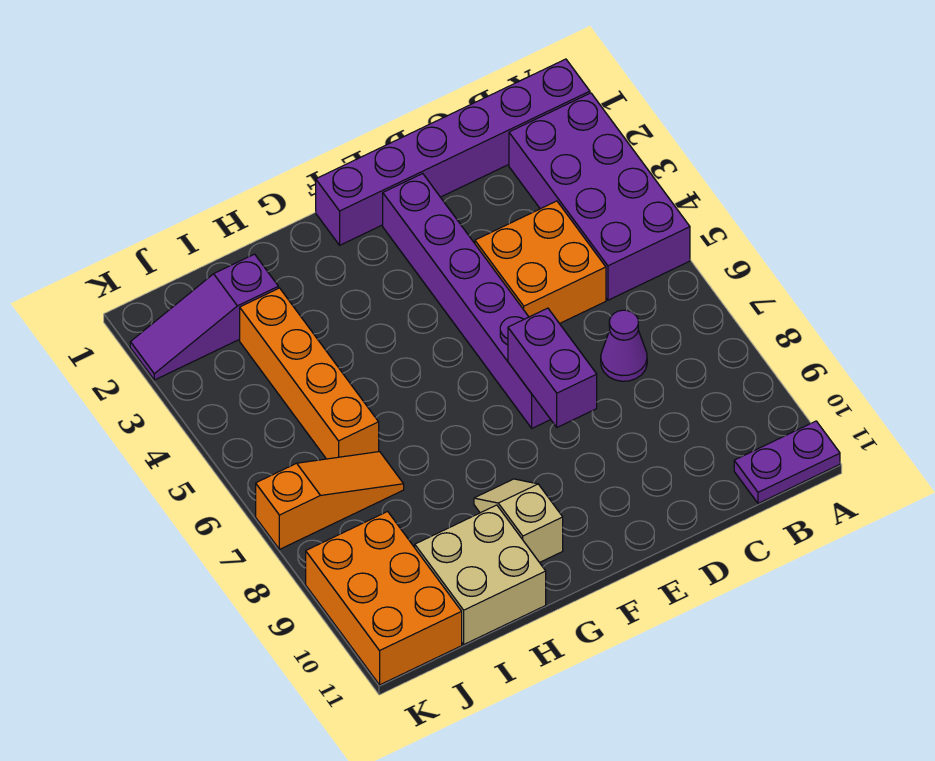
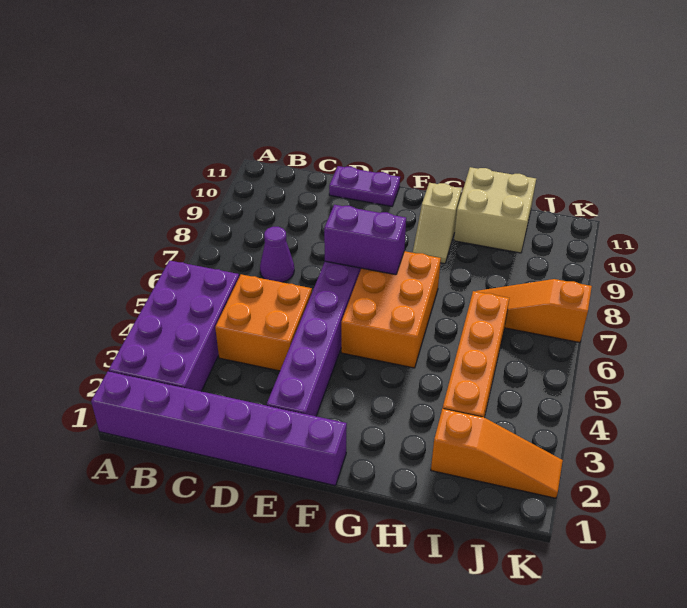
purple plate A11:B11 level 1 -> purple plate D11:E11 level 1
purple brick E7:E8 level 2 -> purple brick E7:F7 level 2
purple slope I2:K2 level 1 top I -> orange slope I2:K2 level 1 top I
orange brick J9:K11 level 1 -> orange brick F5:G7 level 1

